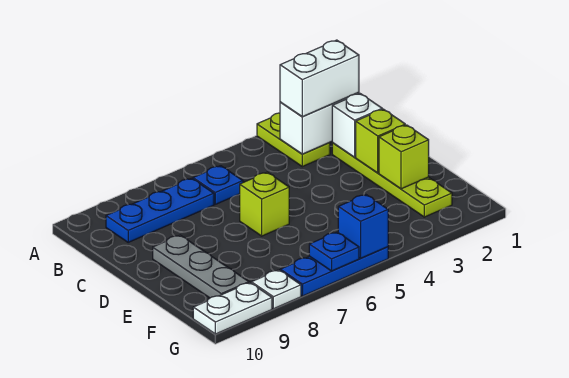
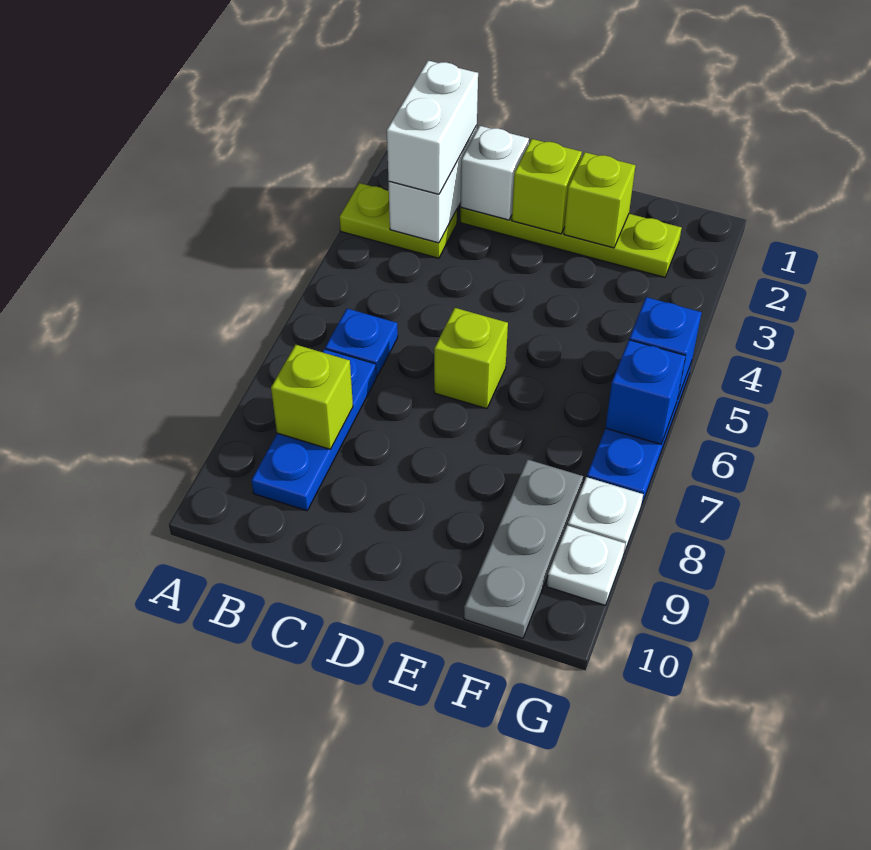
none -> lime brick B8 level 2
grey plate D9:F9 level 1 -> grey plate F8:F10 level 1
blue plate G6 level 2 -> blue brick G6 level 2
white plate G9:G10 level 1 -> white plate G9 level 1

